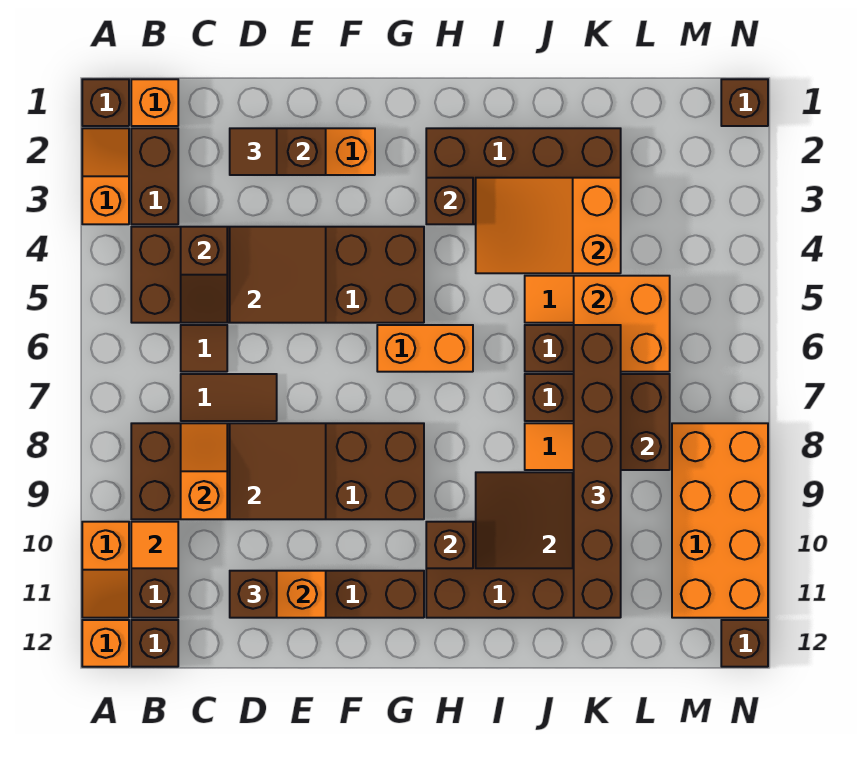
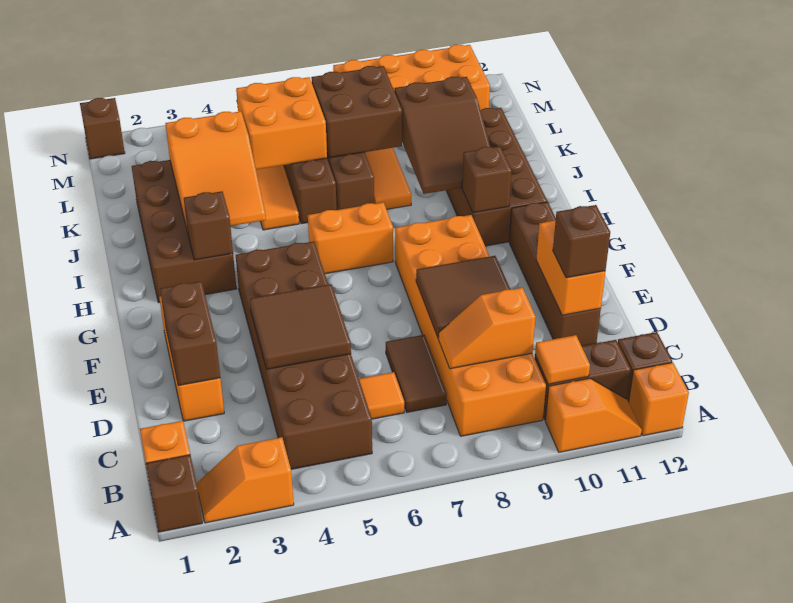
brown brick B2:B3 level 1 -> none
brown brick B8:G9 level 1 -> orange brick B8:G9 level 1
brown slope C4:C5 level 2 top 4 -> none
brown tile C6 level 1 -> orange tile C6 level 1
brown tile D2 level 3 -> none
orange brick G6:H6 level 1 -> orange brick H6:H7 level 1
brown brick K6:K11 level 3 -> none
brown brick N12 level 1 -> none

